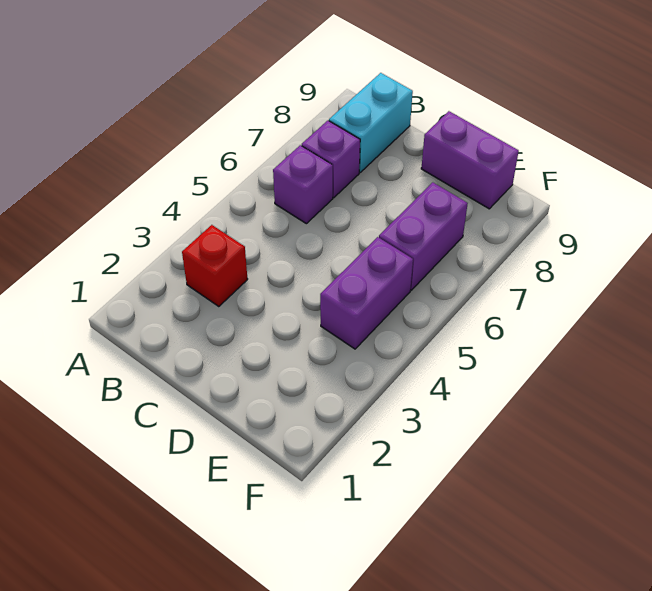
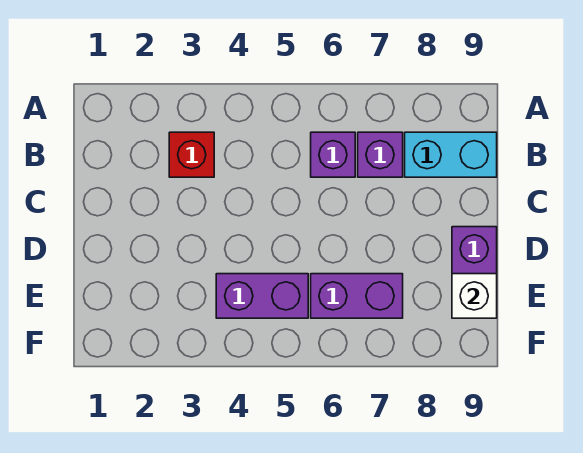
none -> white brick E9 level 2

